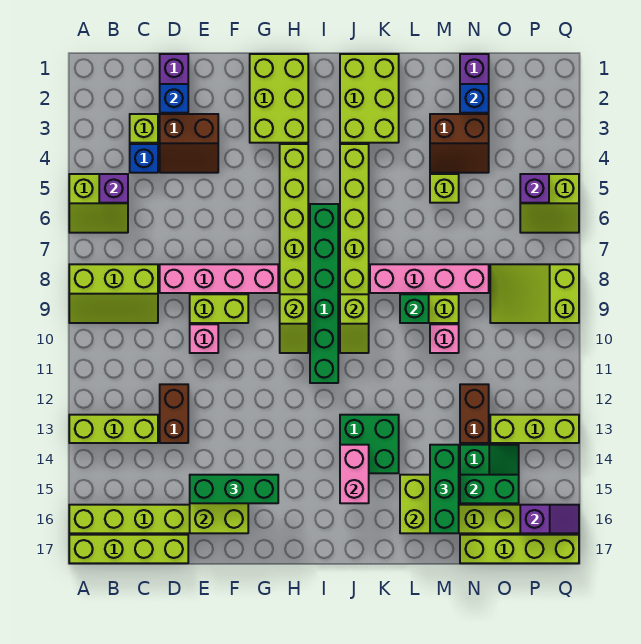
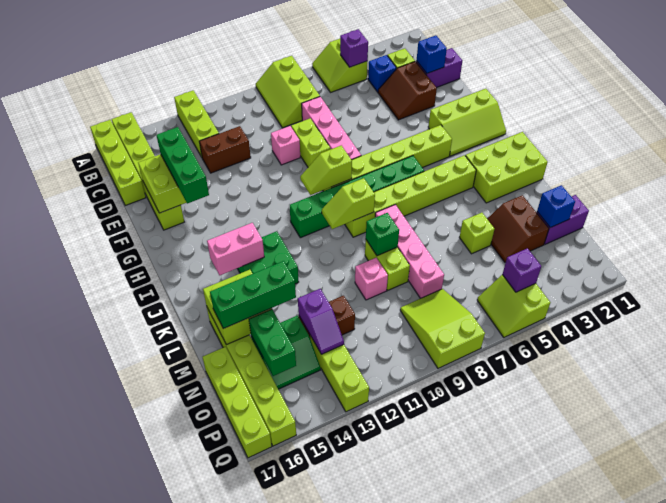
lime brick G1:H3 level 1 -> lime slope G1:H3 level 1 top G
purple slope P16:Q16 level 2 top P -> purple slope N13:O13 level 2 top N

